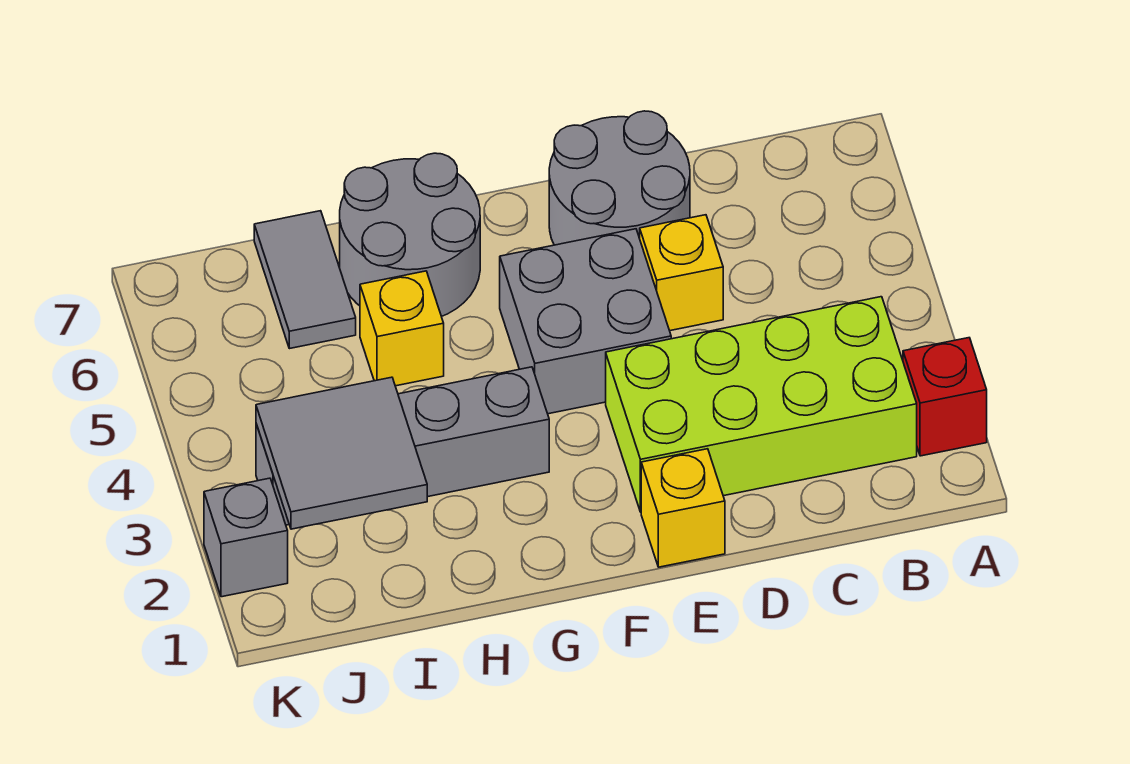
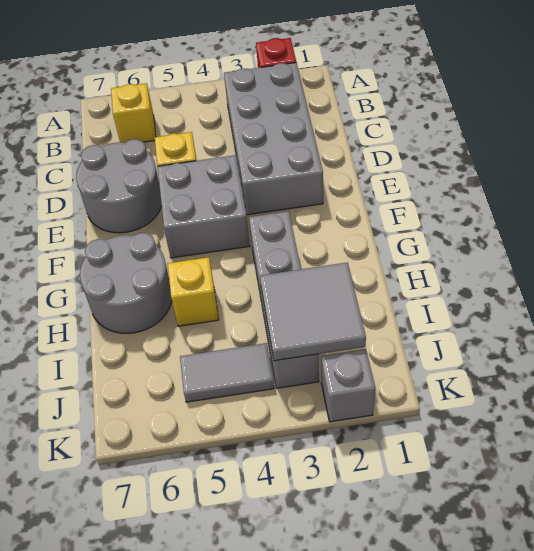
lime brick B2:E3 level 1 -> grey brick B2:E3 level 1
yellow brick E1 level 1 -> yellow brick B6 level 1
grey tile I6:I7 level 1 -> grey tile J4:J5 level 1

